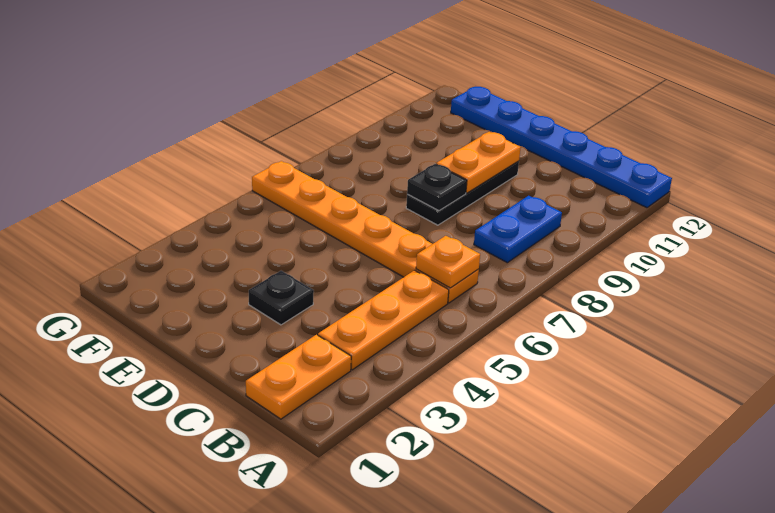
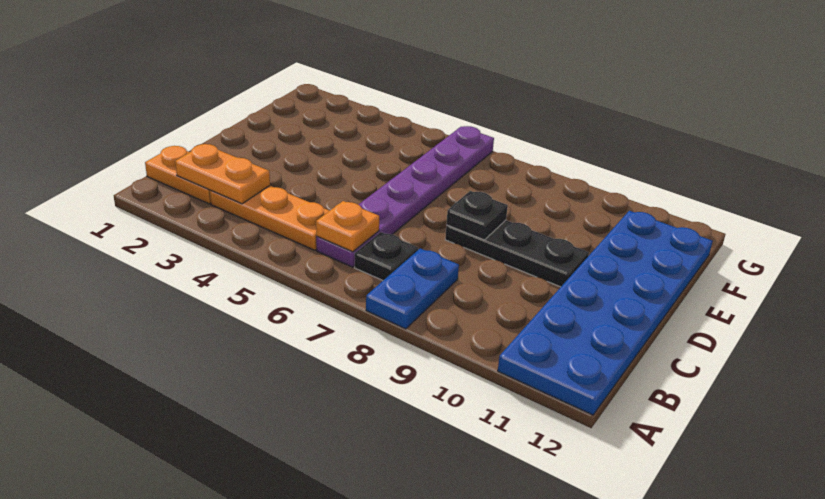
blue plate A12:F12 level 1 -> blue plate A11:F12 level 1
orange plate B6:G6 level 1 -> purple plate B6:G6 level 1
blue plate B8:B9 level 1 -> blue plate A8:B8 level 1
black plate D3 level 1 -> black plate B7 level 1
orange plate D9:D10 level 2 -> orange plate B2:B3 level 2

